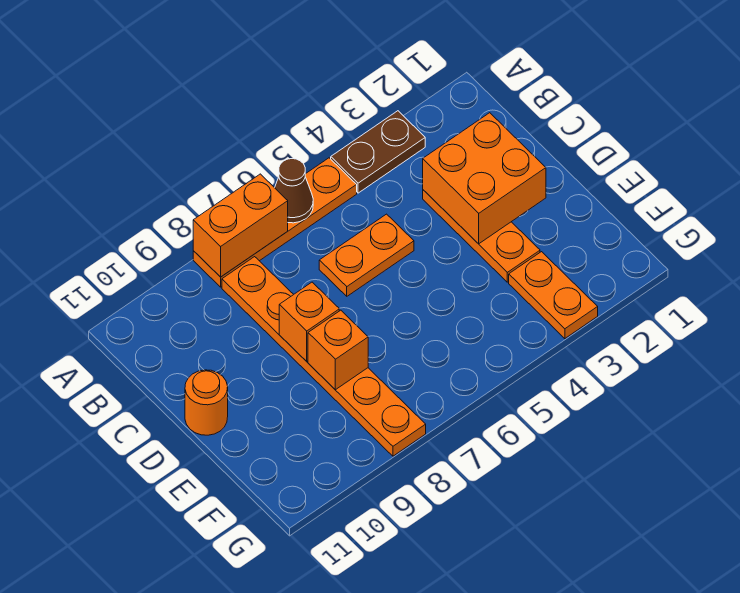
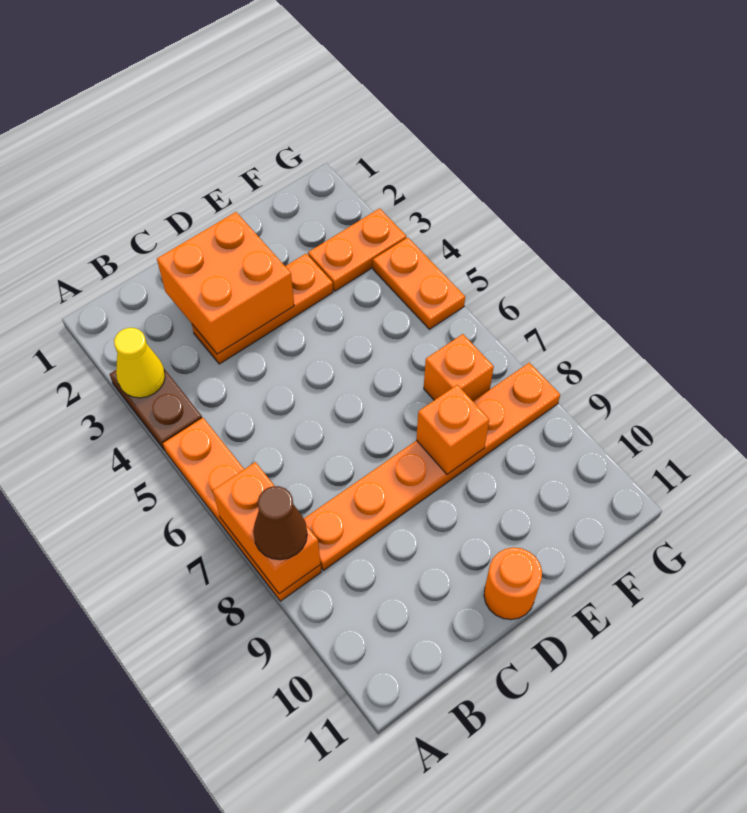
none -> yellow cone A3 level 2
brown cone A6 level 2 -> brown cone A8 level 3
orange plate C5:C6 level 1 -> orange plate G4:G5 level 1
orange brick D8 level 2 -> orange brick F7 level 1

